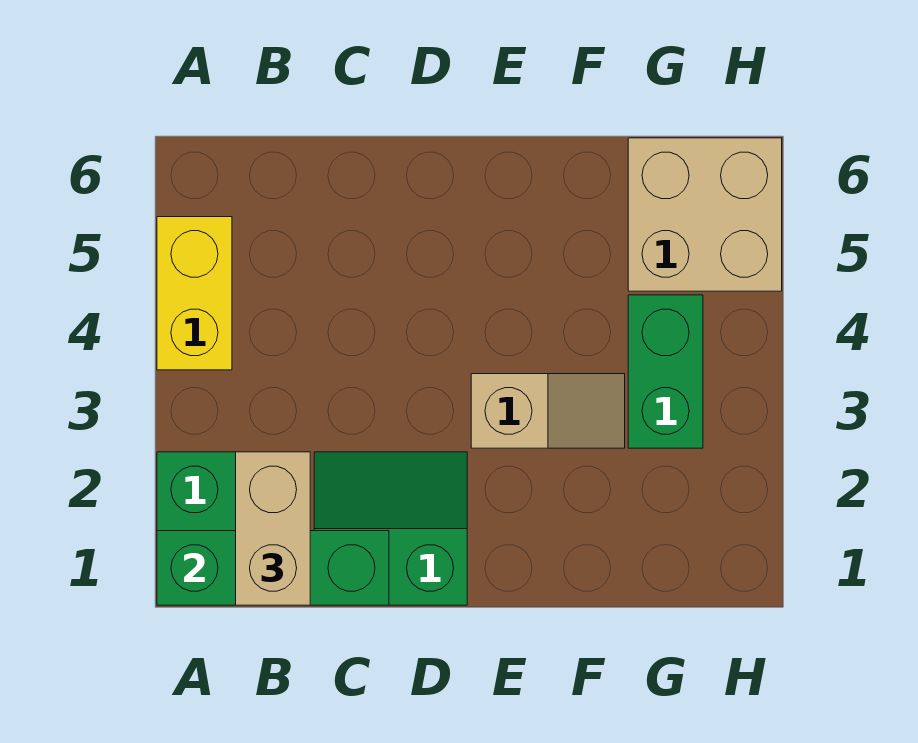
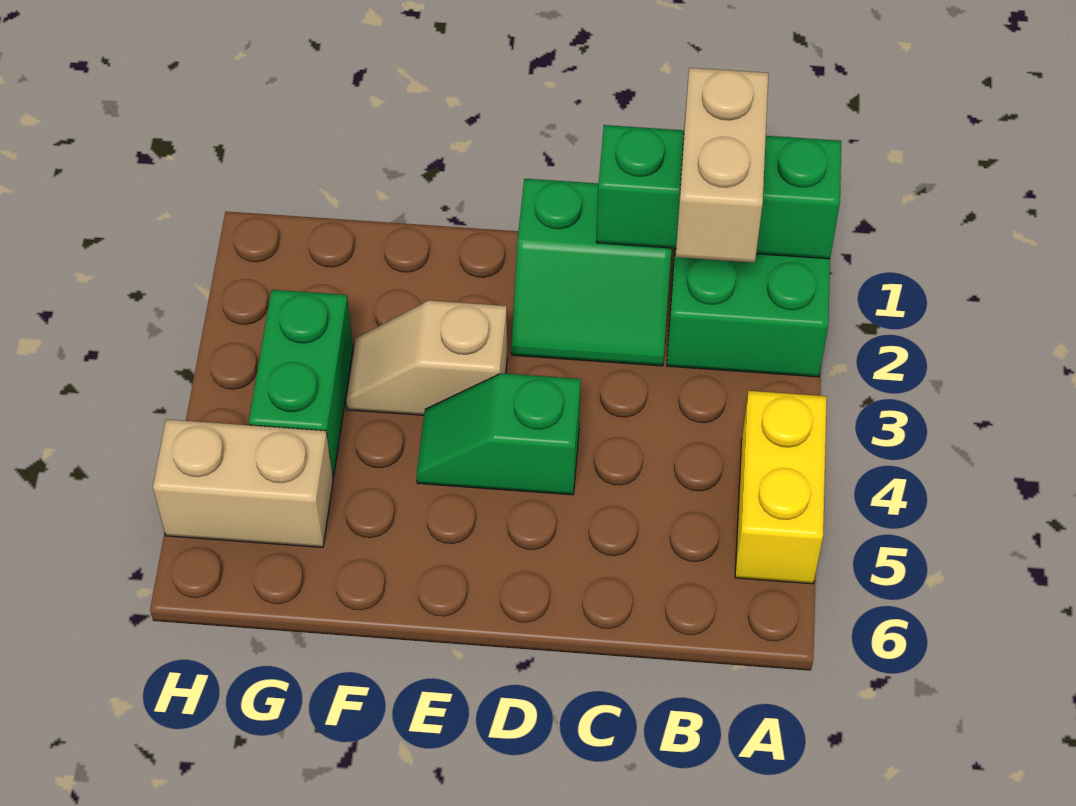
none -> green slope D4:E4 level 1 top D
tan brick G5:H6 level 1 -> tan brick G5:H5 level 1

